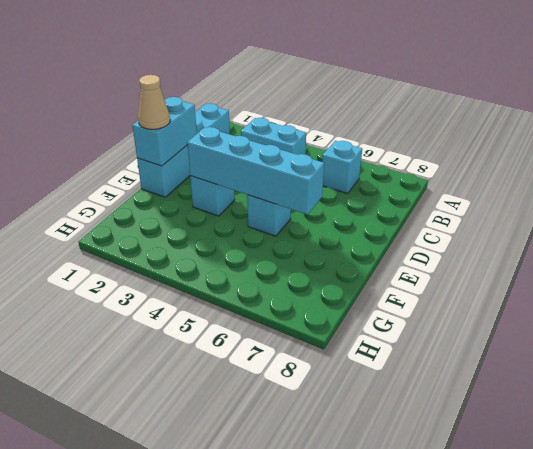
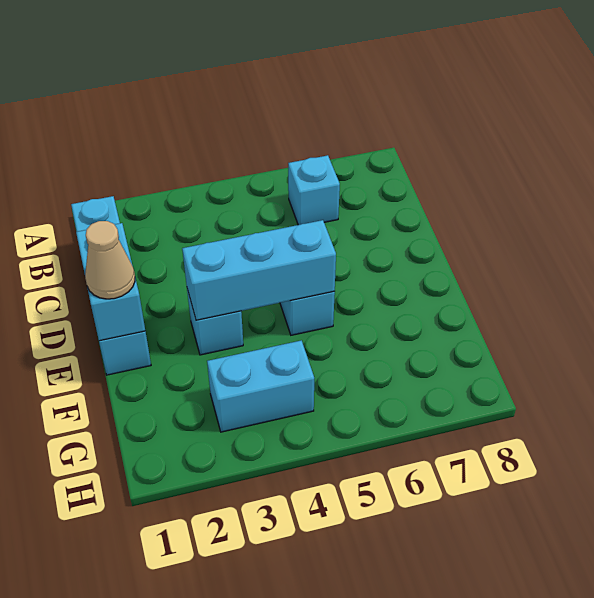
cyan brick B3:B4 level 1 -> cyan brick G3:G4 level 1
cyan brick E3:E6 level 2 -> cyan brick E3:E5 level 2

